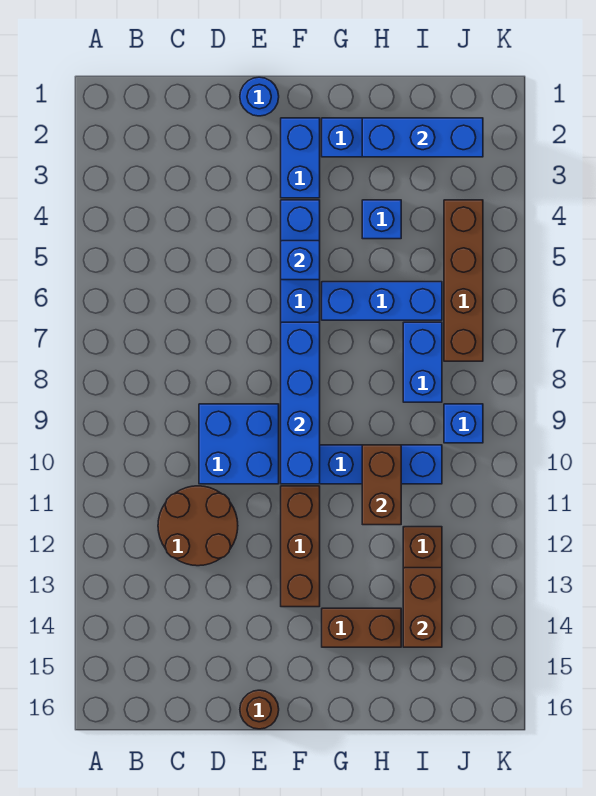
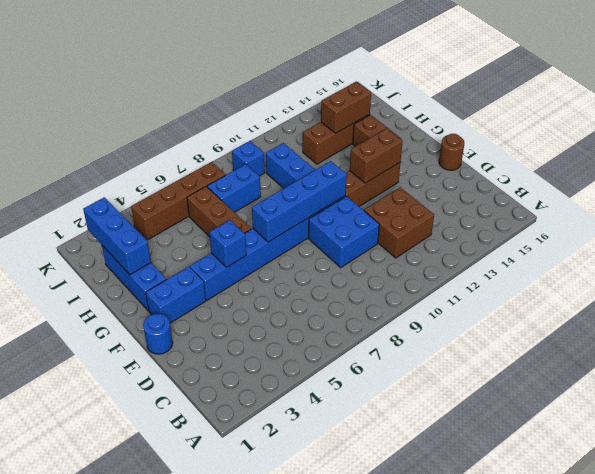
brown round brick C11:D12 level 1 -> brown brick C11:D12 level 1
blue brick G6:I6 level 1 -> brown brick G6:I6 level 1
blue brick H4 level 1 -> none
brown brick H10:H11 level 2 -> brown brick F12:F13 level 2

